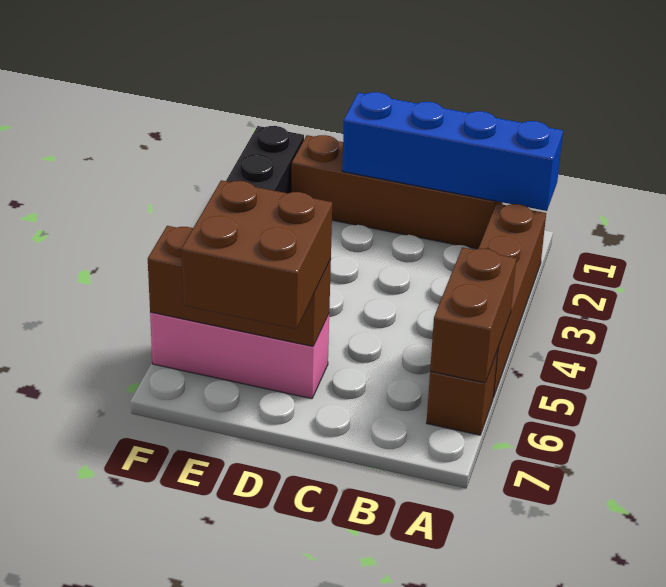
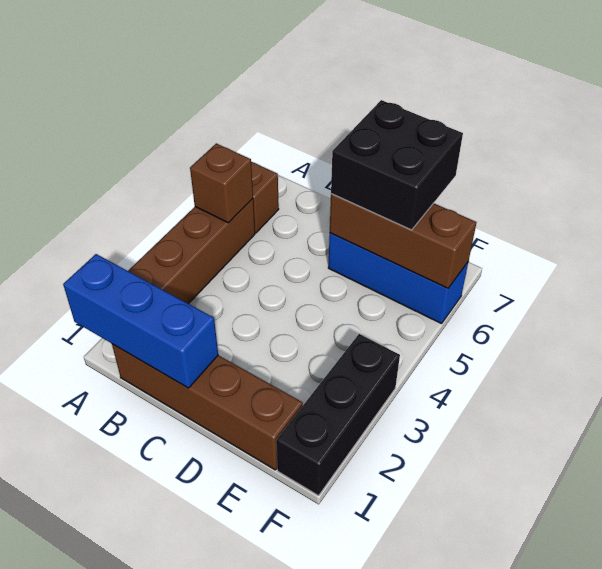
blue brick A1:D1 level 2 -> blue brick A1:C1 level 2
brown brick A5:A6 level 2 -> brown brick A5 level 2
pink brick D6:F6 level 1 -> blue brick D6:F6 level 1
brown brick D6:E7 level 3 -> black brick D6:E7 level 3

